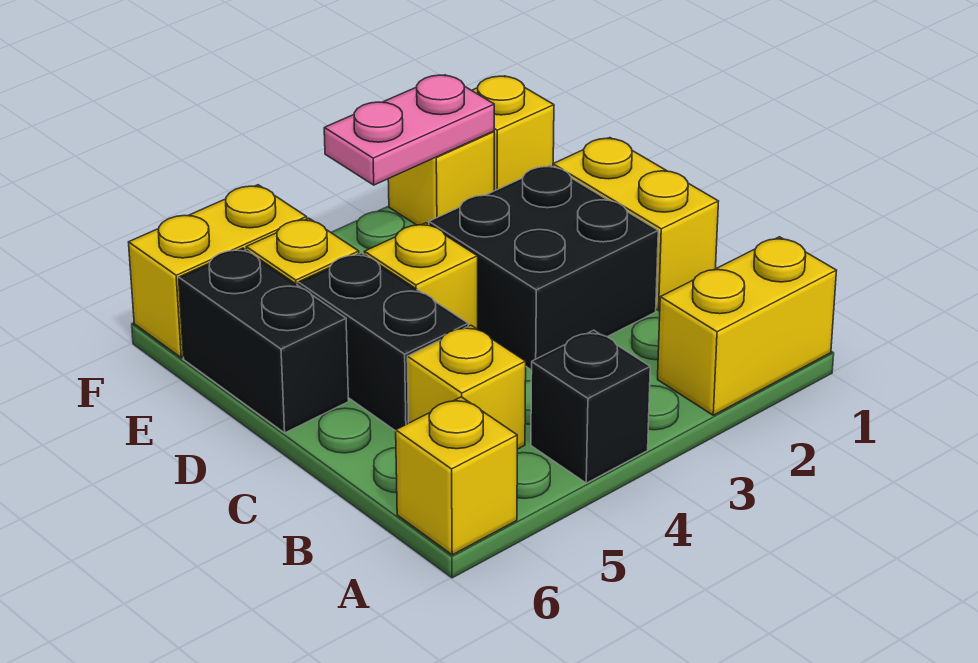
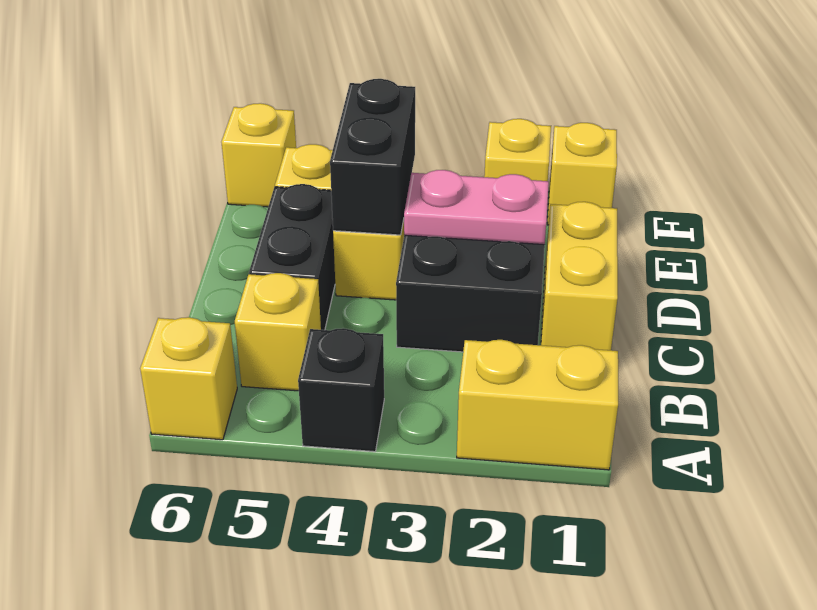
black brick D6:E6 level 1 -> black brick D4:E4 level 2
pink plate F2:F3 level 2 -> pink plate D2:D3 level 2
yellow brick F5:F6 level 1 -> yellow brick F6 level 1

